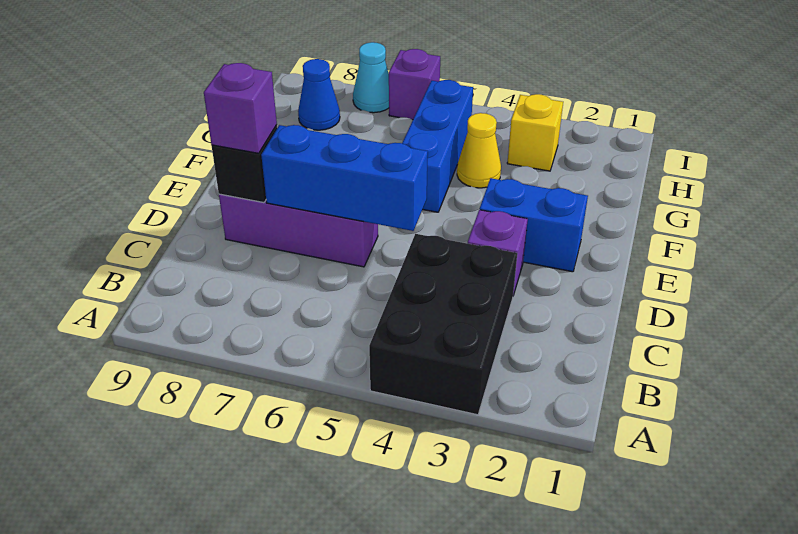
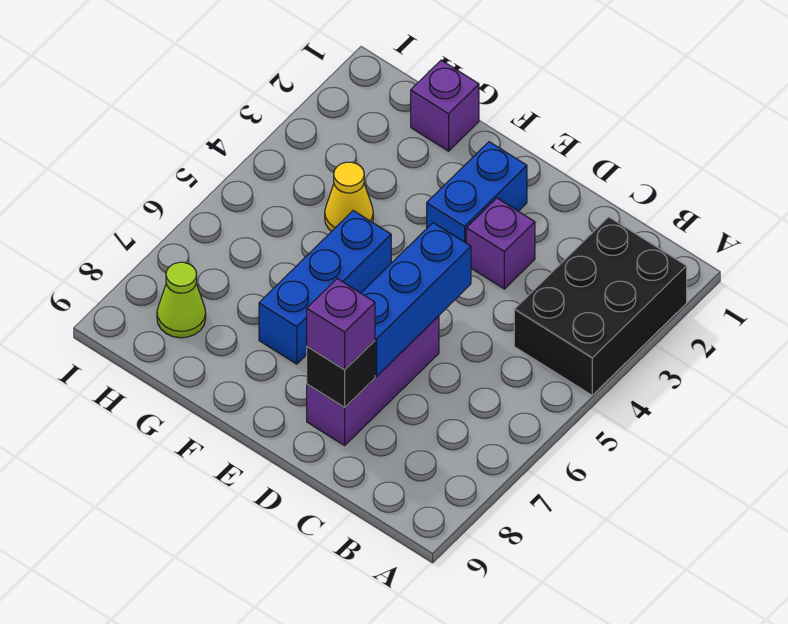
black brick A3:C4 level 1 -> black brick A2:B4 level 1
blue brick F5:H5 level 1 -> blue brick F5:F7 level 1
yellow brick H3 level 1 -> none
blue cone H8 level 1 -> lime cone H8 level 1
purple brick I6 level 1 -> purple brick G1 level 1
cyan cone I7 level 1 -> none

